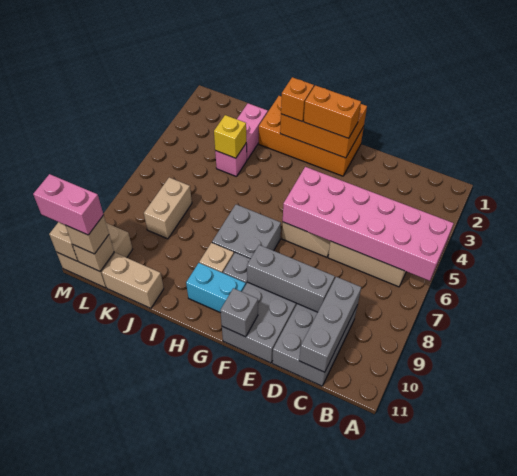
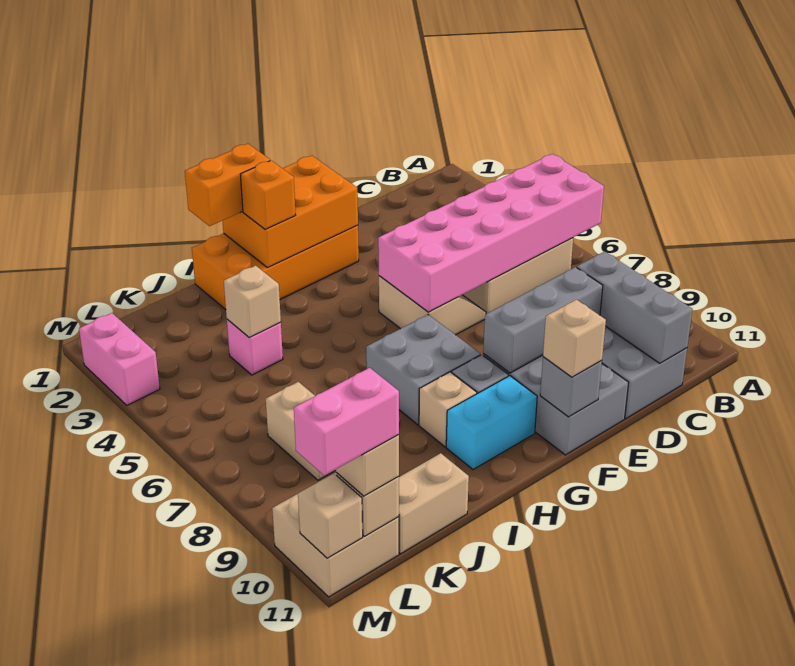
orange brick F2:G2 level 3 -> orange brick H1:I1 level 3
none -> tan brick F11 level 3
pink brick J2:J3 level 1 -> pink brick M2:M3 level 1
yellow brick J4 level 2 -> tan brick J4 level 2

